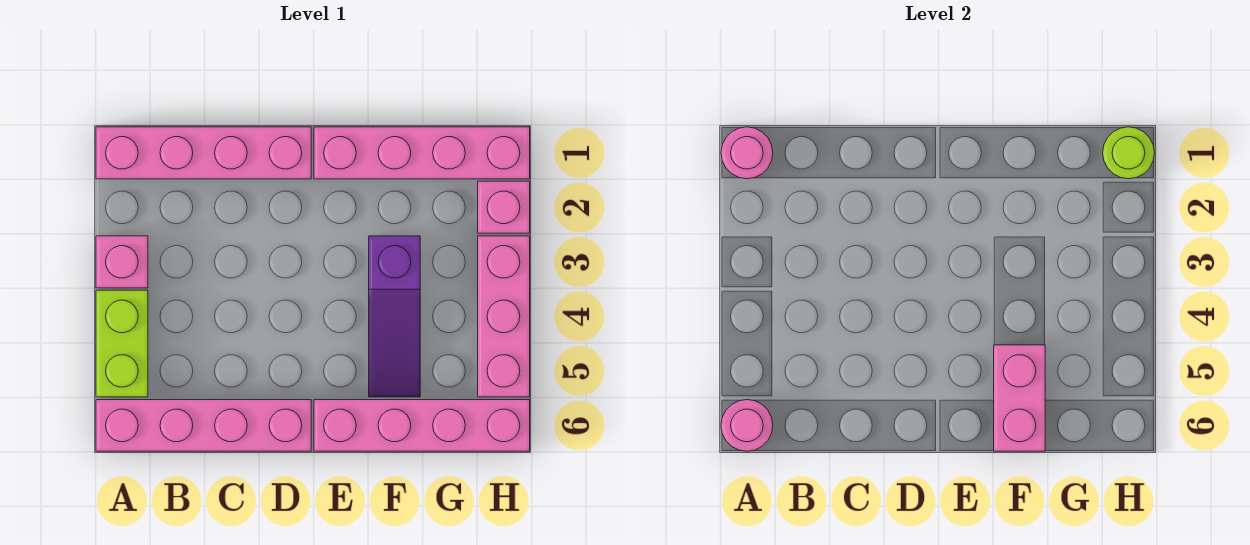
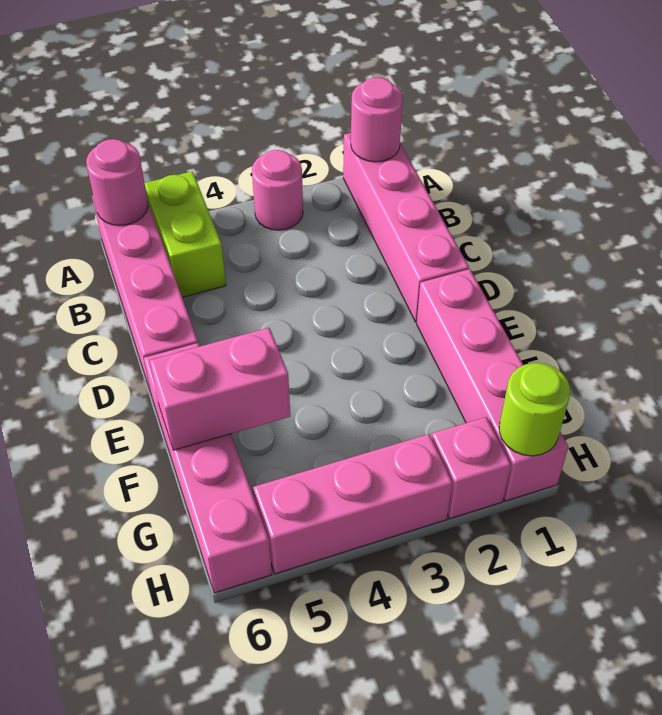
pink brick A3 level 1 -> pink round brick A3 level 1
lime brick A4:A5 level 1 -> lime brick A5:B5 level 1
purple slope F3:F5 level 1 top 3 -> none

